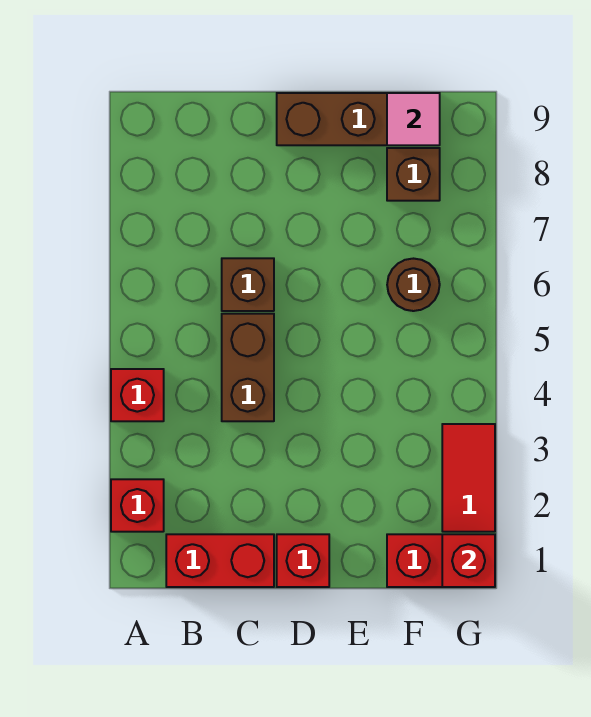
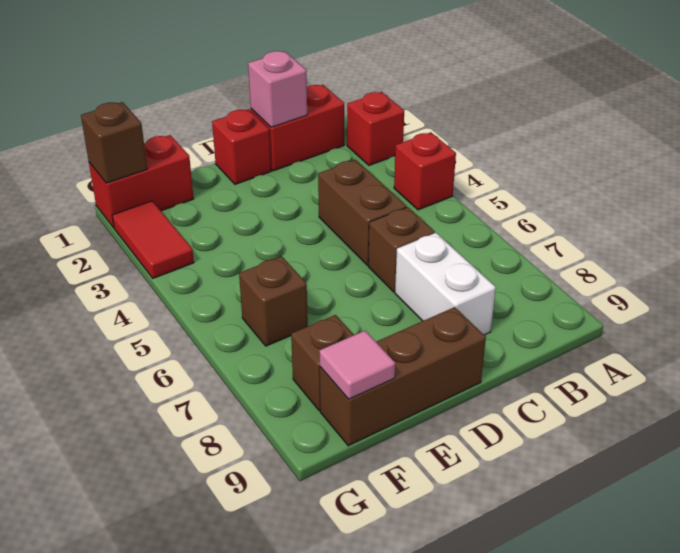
none -> pink brick C1 level 2
none -> white brick C7:C8 level 1
brown round brick F6 level 1 -> brown brick F6 level 1
red brick G1 level 2 -> brown brick G1 level 2

